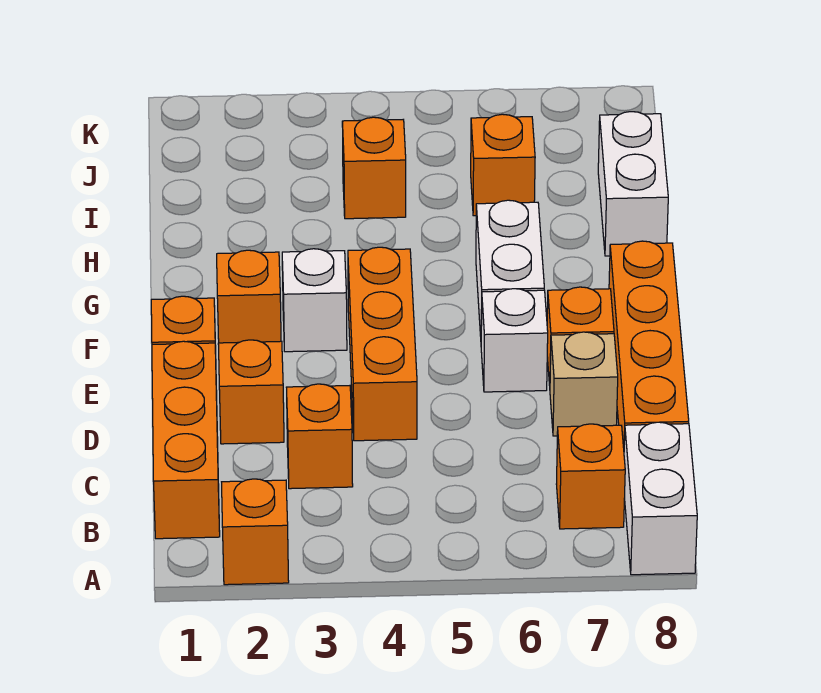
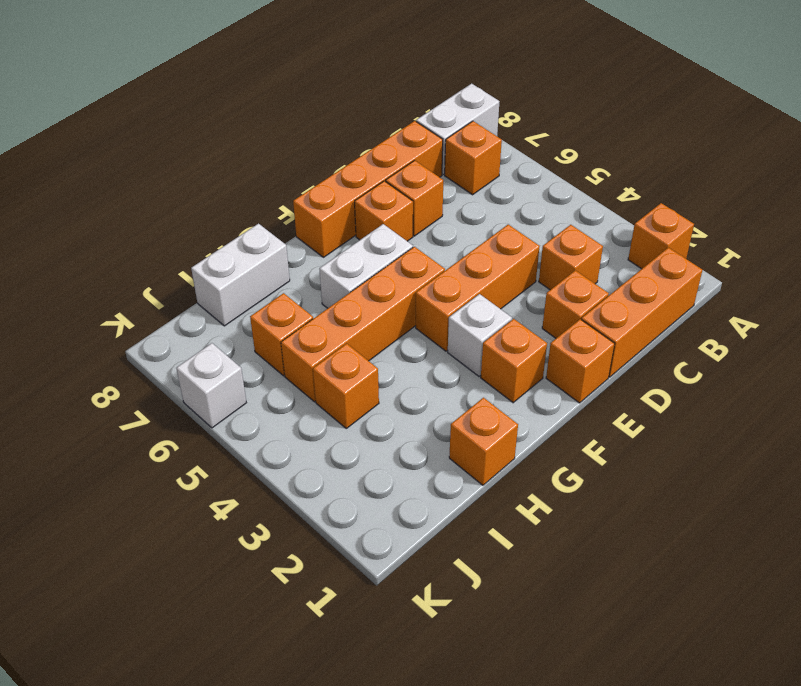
tan brick D7 level 1 -> orange brick D7 level 1
white brick E6 level 1 -> white brick K6 level 1
none -> orange brick F5:I5 level 1
none -> orange brick H1 level 1

